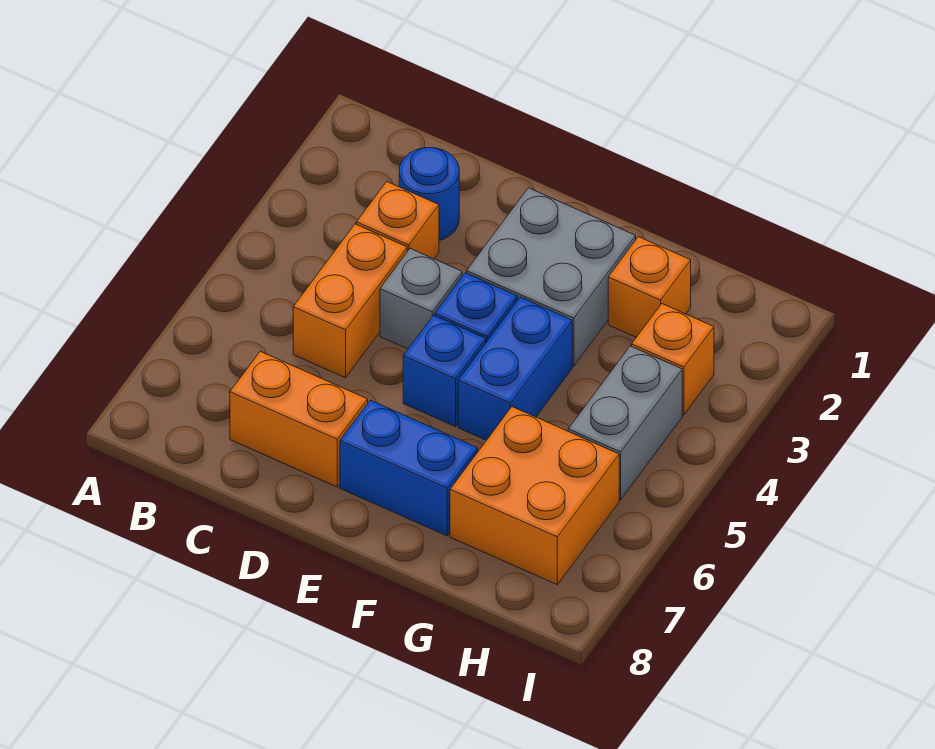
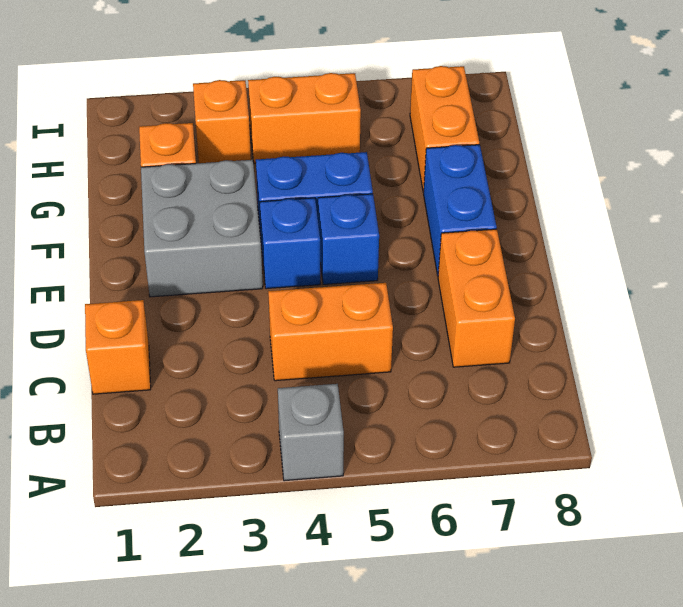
blue round brick C2 level 1 -> none
orange brick C3 level 1 -> orange brick C1 level 1
grey brick D4 level 1 -> grey brick A4 level 1
orange brick G6:H7 level 1 -> orange brick G7:H7 level 1
grey brick H4:H5 level 1 -> orange brick H4:H5 level 1

